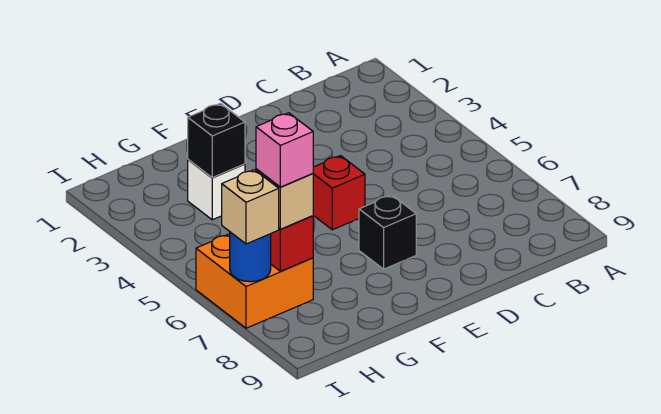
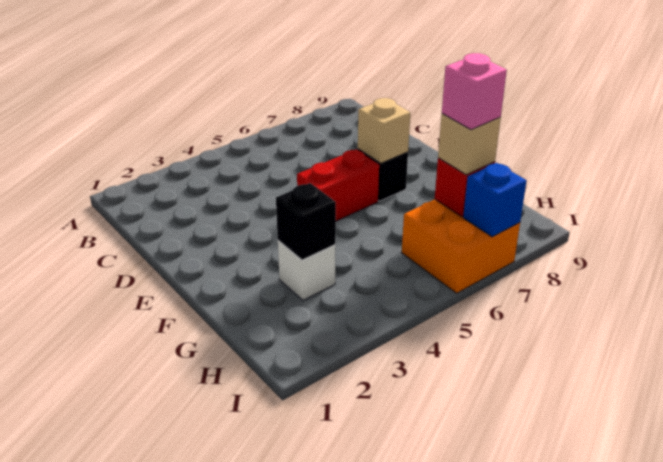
red brick E5 level 1 -> red brick E5:E6 level 1
blue round brick I7 level 2 -> blue brick I7 level 2
tan brick I7 level 3 -> tan brick E7 level 2

